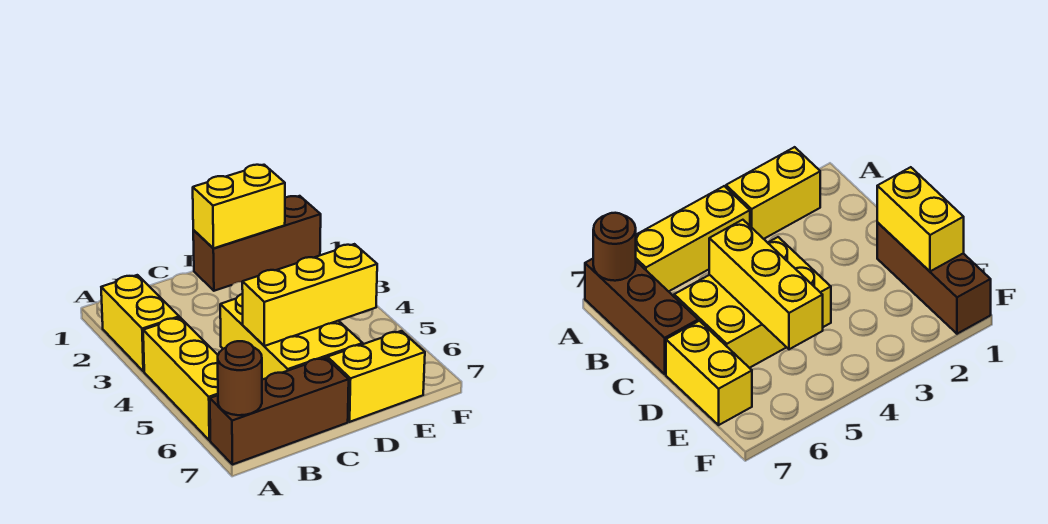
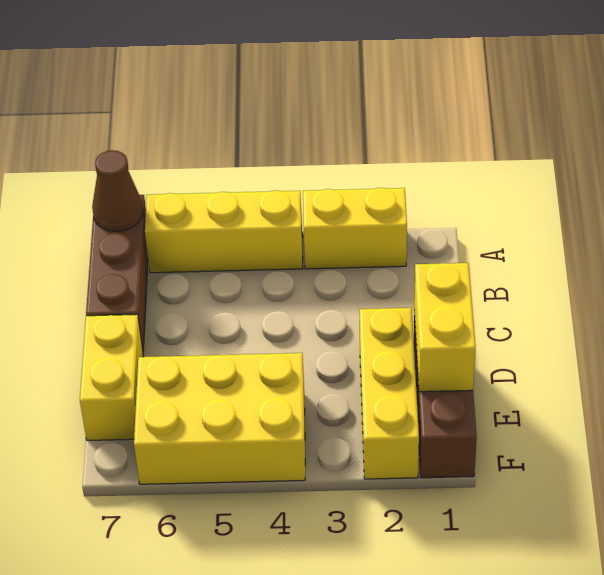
brown round brick A7 level 2 -> brown cone A7 level 2
yellow brick C4:D6 level 1 -> yellow brick E4:F6 level 1
yellow brick C5:E5 level 2 -> yellow brick D2:F2 level 1

